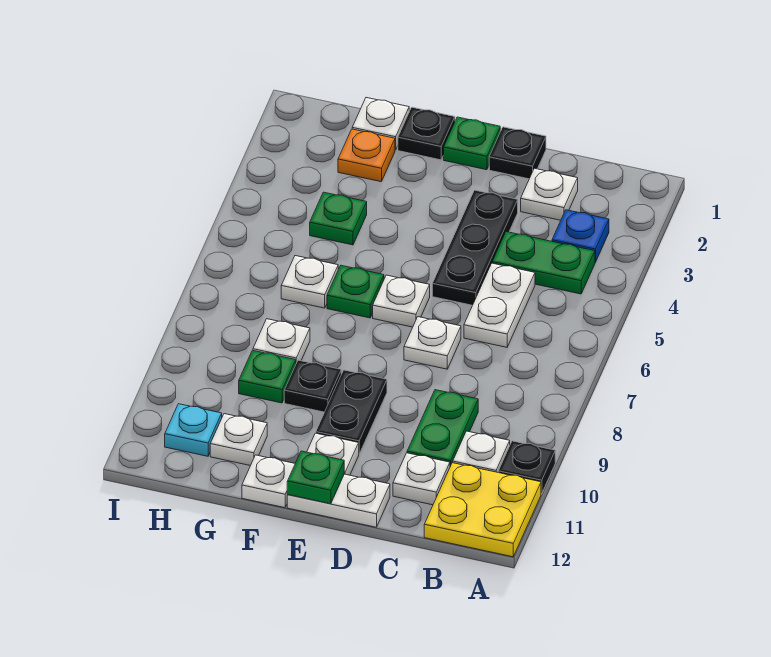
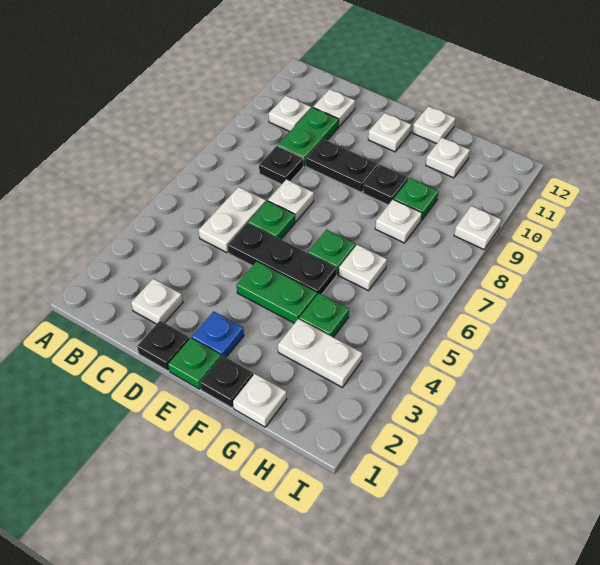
black plate A10 level 1 -> black plate C8 level 1
yellow plate A11:B12 level 1 -> none
blue plate B3 level 1 -> blue plate E2 level 1
green plate B4:C4 level 1 -> green plate E4:F4 level 1
black plate D3:D5 level 1 -> black plate D5:F5 level 1
white plate D12:E12 level 1 -> white plate G3:H3 level 1
white plate E6 level 1 -> white plate I9 level 1
black plate E9:E10 level 1 -> black plate D9:E9 level 1
green plate E12 level 2 -> green plate D6 level 1
orange plate G2 level 1 -> none
cyan plate H11 level 1 -> none

